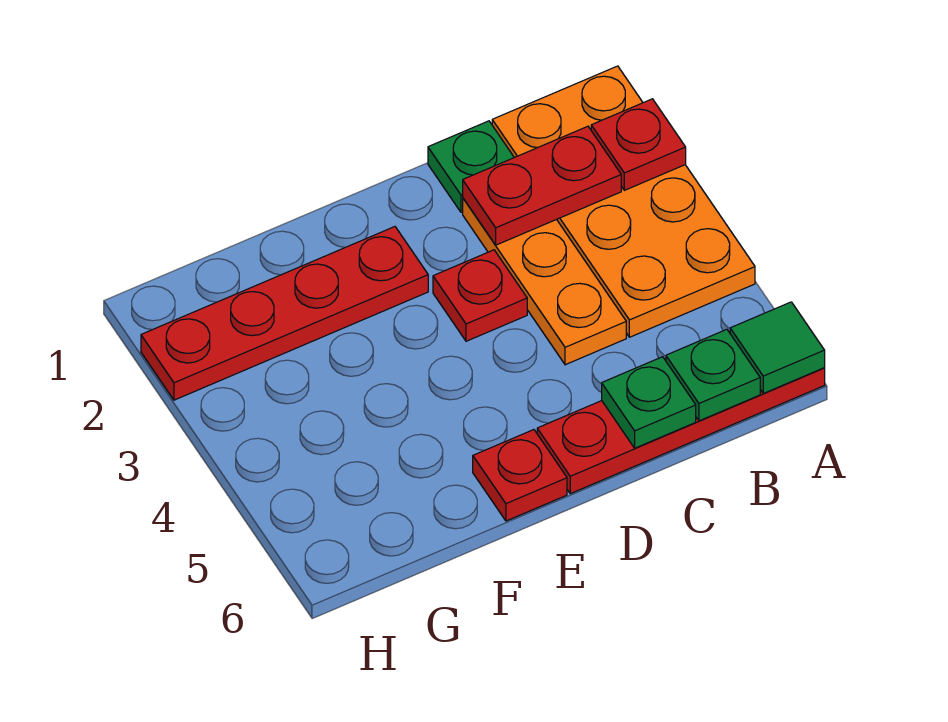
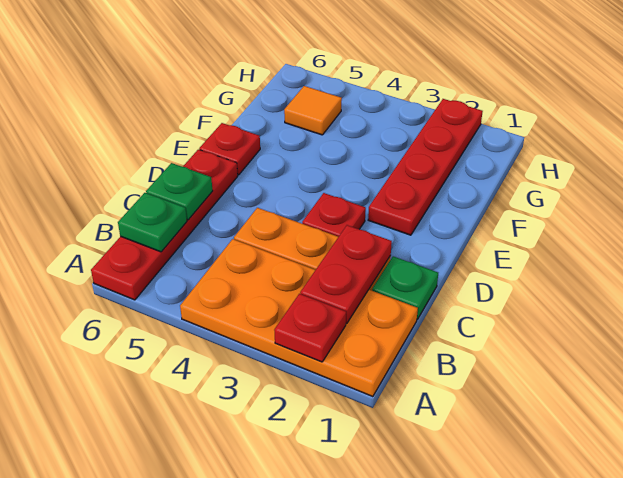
green tile A6 level 2 -> none
none -> orange tile G5 level 1

